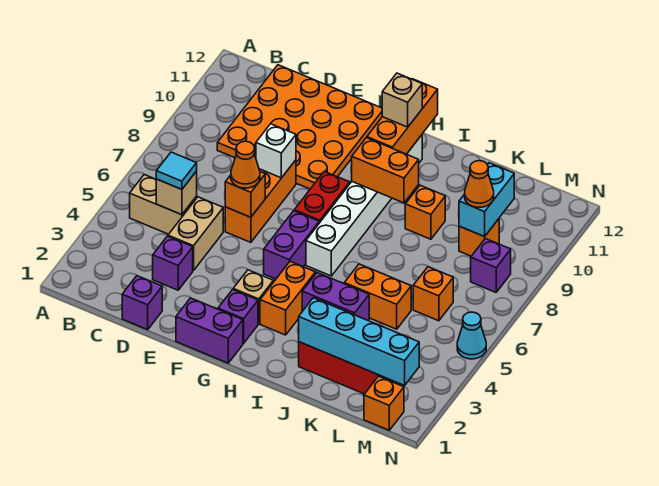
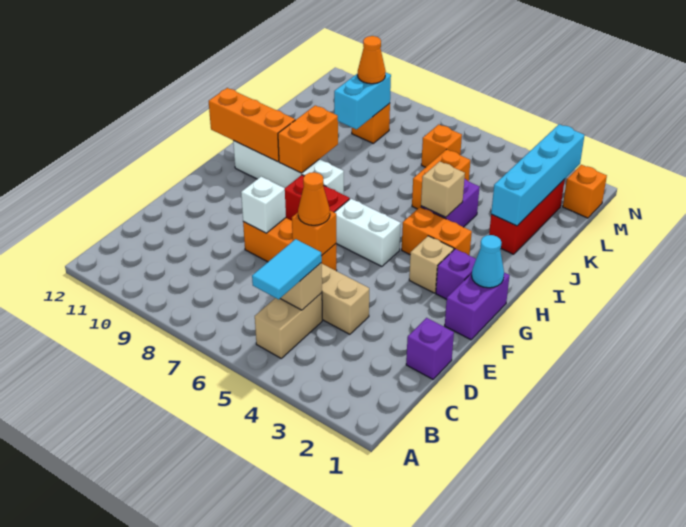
cyan tile C5 level 3 -> cyan tile B5:C5 level 3
orange plate C9:F12 level 1 -> none
purple brick D3 level 1 -> none
purple brick G5:G6 level 1 -> white brick G5:G6 level 1
white brick H6:H11 level 1 -> white brick H8:H11 level 1
tan brick H11 level 3 -> tan brick I4 level 2
orange brick J9 level 1 -> none
cyan brick L9:L10 level 2 -> cyan brick K9:L9 level 2
purple brick M8 level 1 -> none
cyan cone N5 level 1 -> cyan cone G1 level 2

